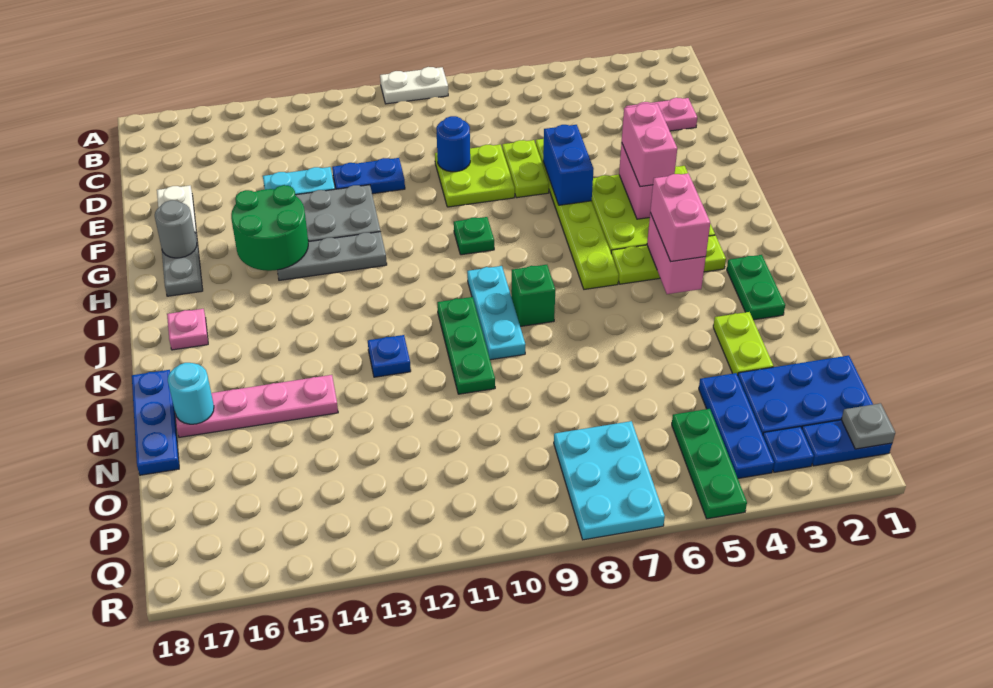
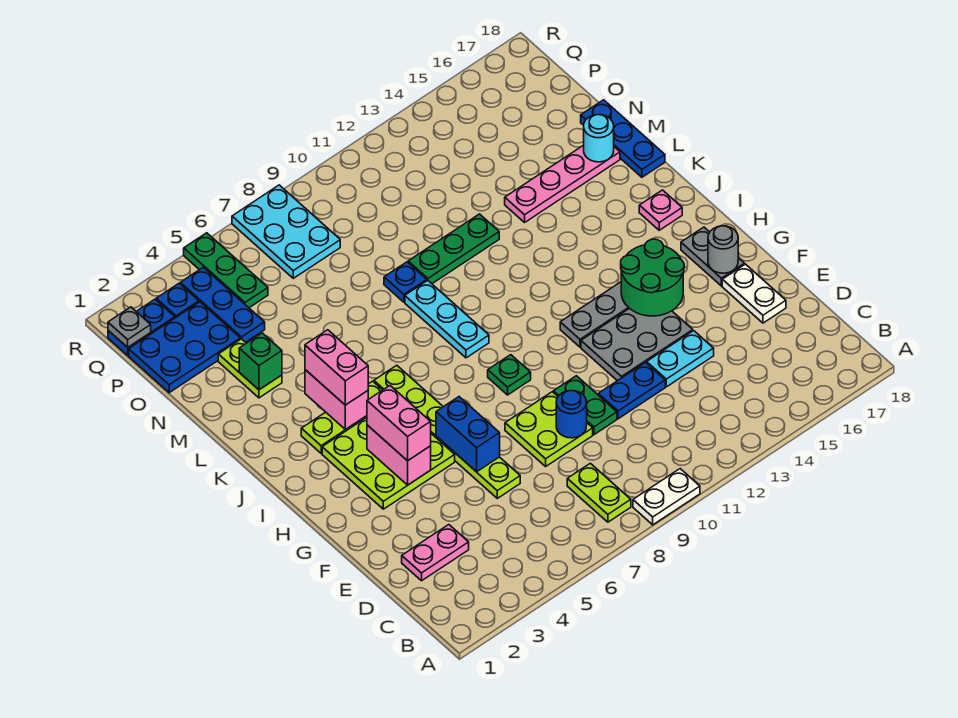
lime plate E7:F7 level 1 -> lime plate B8:C8 level 1
green plate K2:L2 level 1 -> green plate E10:F10 level 1
green brick K8 level 1 -> green brick M3 level 2
green plate K10:M10 level 1 -> green plate M10:M12 level 1
blue plate L12 level 1 -> blue plate M9 level 1

